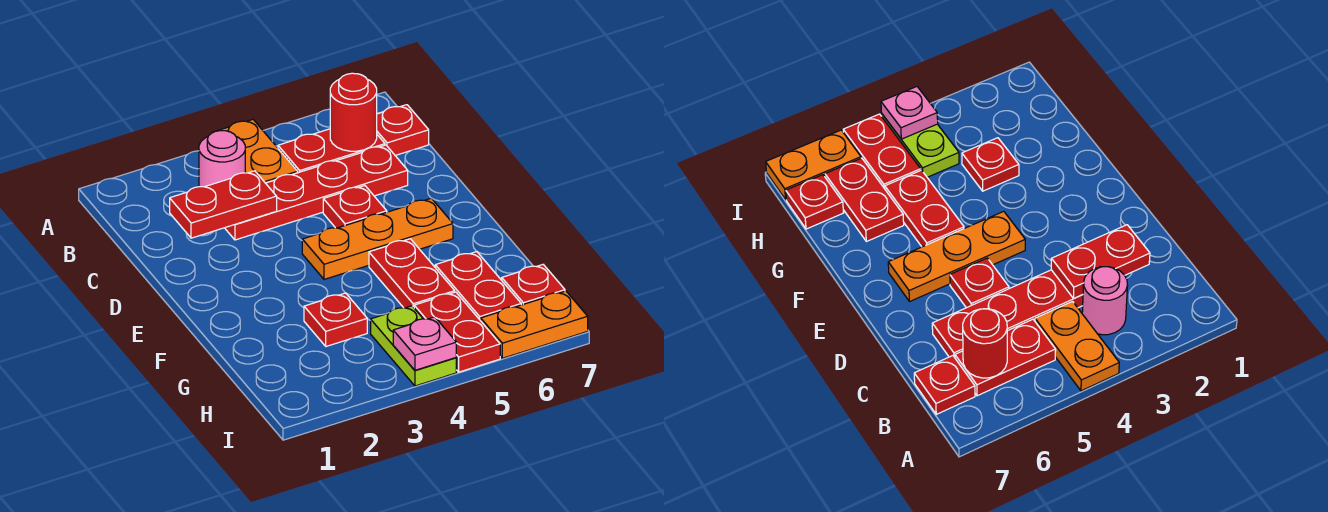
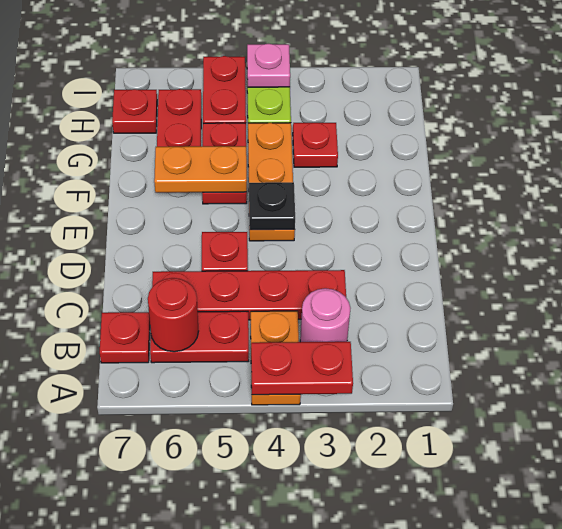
red plate C2:C3 level 2 -> red plate A3:A4 level 2
orange plate E4:E6 level 1 -> orange plate E4:G4 level 1
none -> black plate E4 level 2
orange plate I6:I7 level 1 -> orange plate F5:F6 level 2

